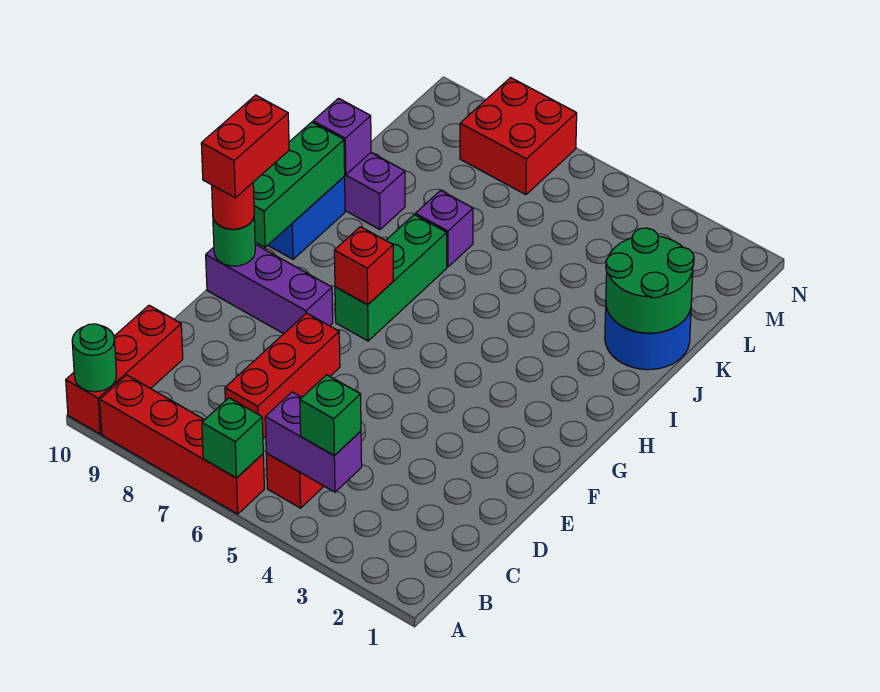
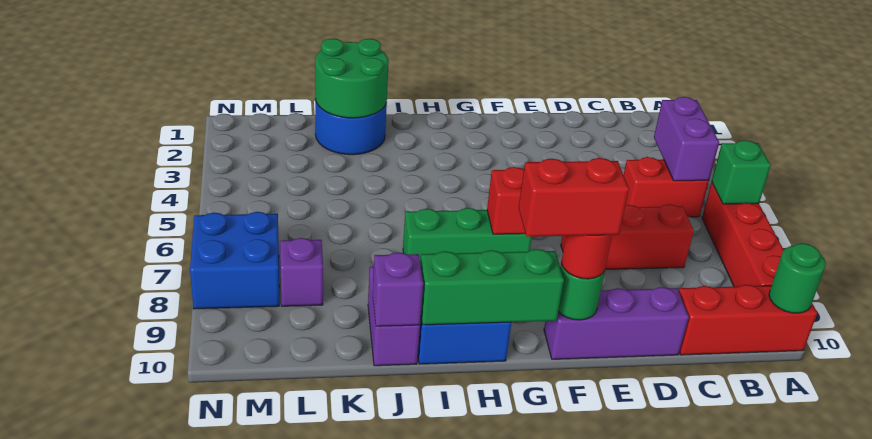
green brick B4 level 3 -> none
purple brick F8:F10 level 1 -> purple brick D10:F10 level 1
purple brick J7 level 1 -> purple brick L8 level 1
red brick M7:N8 level 1 -> blue brick M7:N8 level 1

